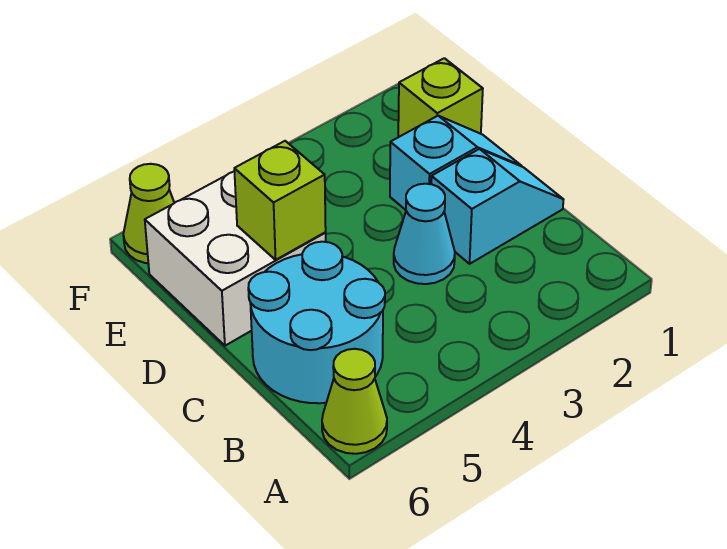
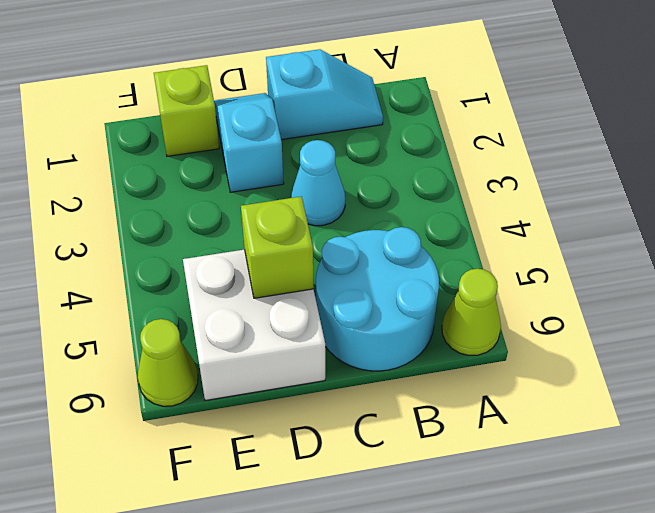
cyan slope C1:C2 level 1 top 2 -> cyan slope B1:C1 level 1 top C

